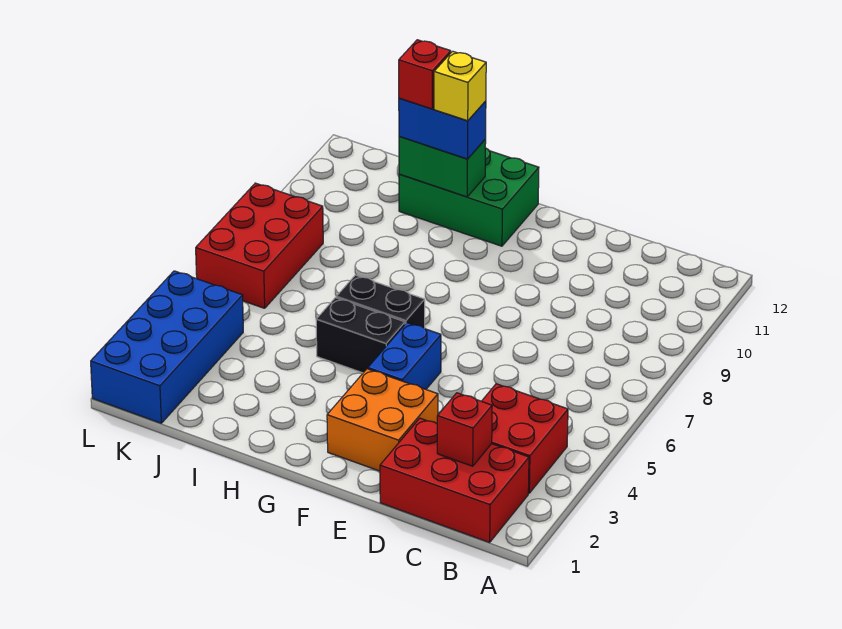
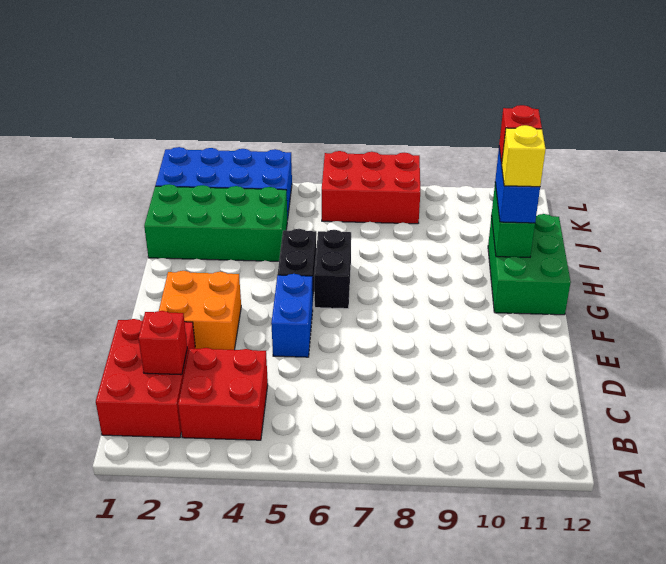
blue brick F4:F5 level 1 -> blue brick E5:F5 level 1
none -> green brick I1:J4 level 1

